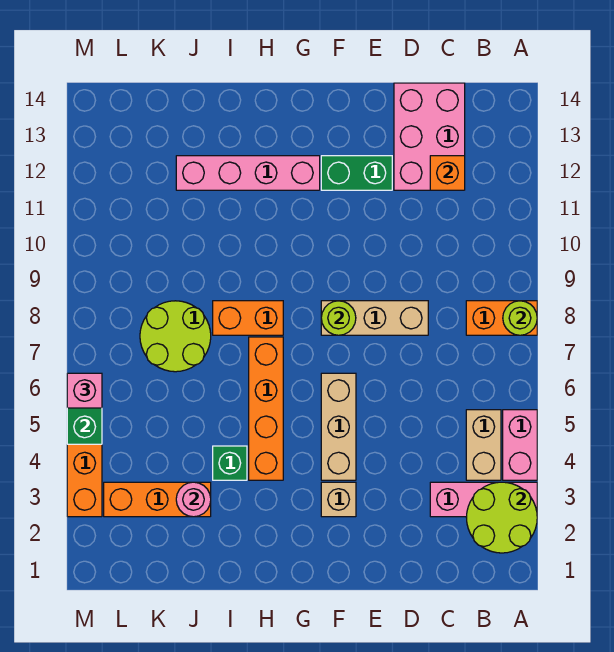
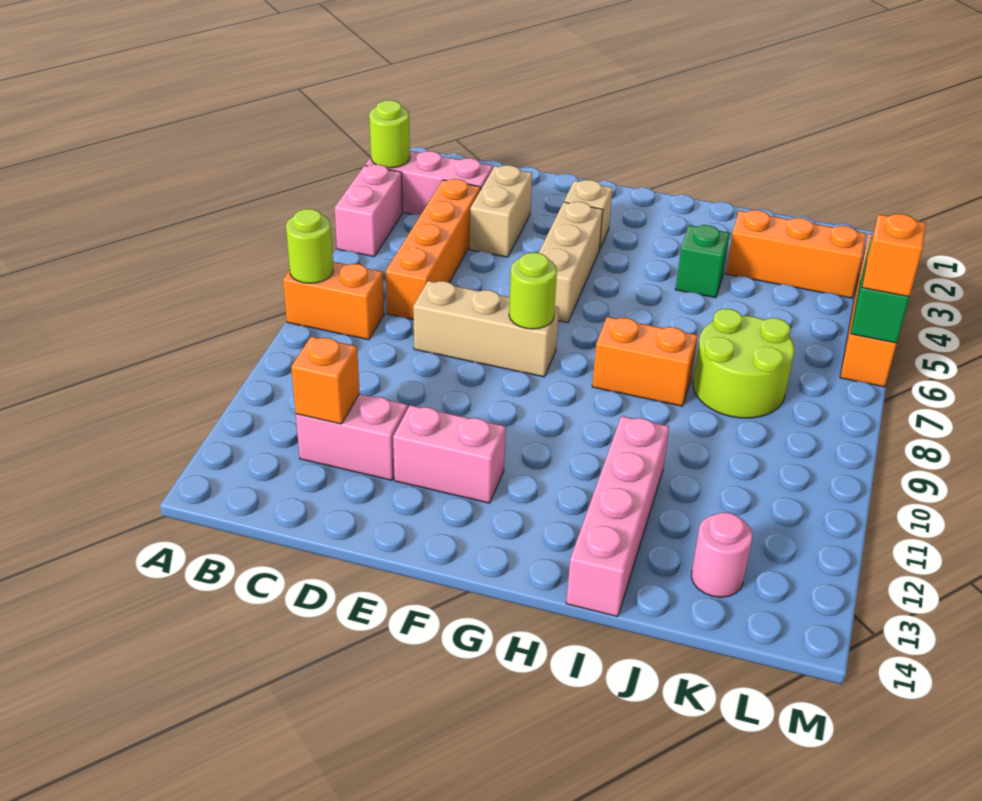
lime round brick A2:B3 level 2 -> lime round brick A3 level 2
tan brick B4:B5 level 1 -> tan brick D3:D4 level 1
pink brick C12:D14 level 1 -> pink brick C12:D12 level 1
green brick E12:F12 level 1 -> pink brick E12:F12 level 1
pink brick G12:J12 level 1 -> pink brick I11:I14 level 1
orange brick H4:H7 level 1 -> orange brick C4:C7 level 1
pink round brick J3 level 2 -> pink round brick K13 level 1
pink brick M6 level 3 -> orange brick M6 level 3

